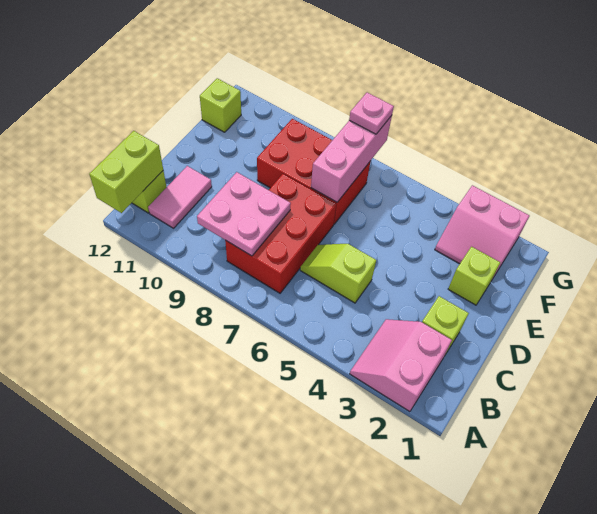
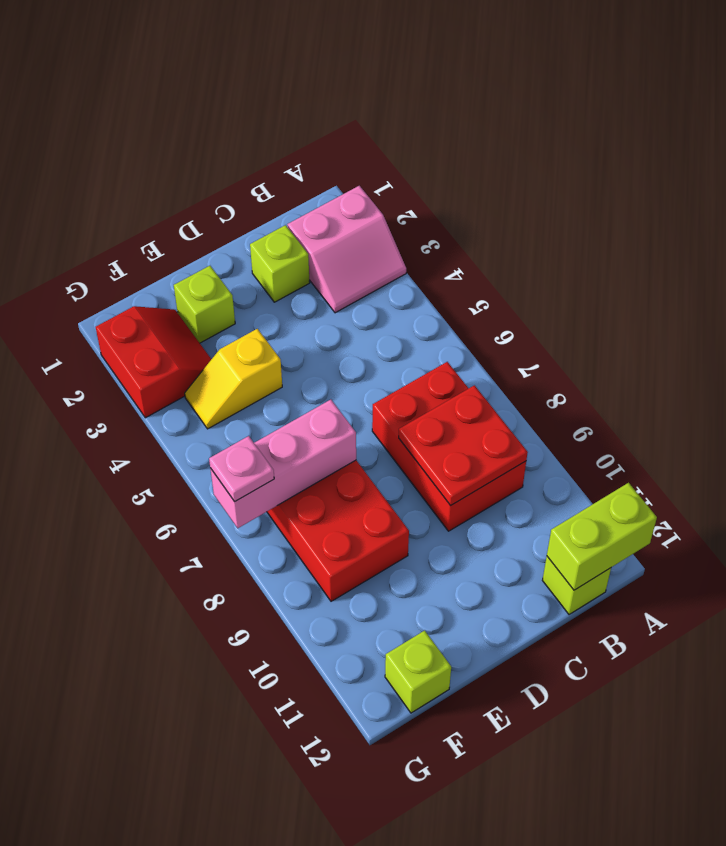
red brick B7:D8 level 1 -> red brick B7:C9 level 1
pink plate B8:C9 level 2 -> red plate B8:C9 level 2
pink tile B11:C11 level 1 -> none
lime slope C5:C6 level 1 top 5 -> none
none -> yellow slope E4:F4 level 1 top E
pink slope F2:G3 level 1 top G -> red slope F2:G3 level 1 top G

